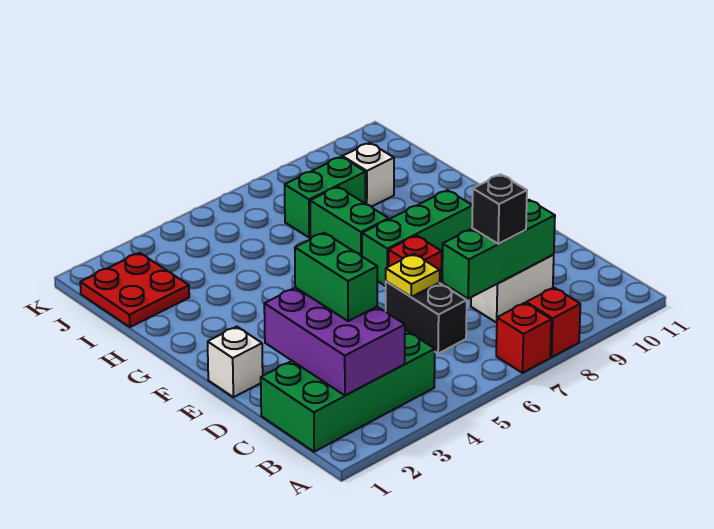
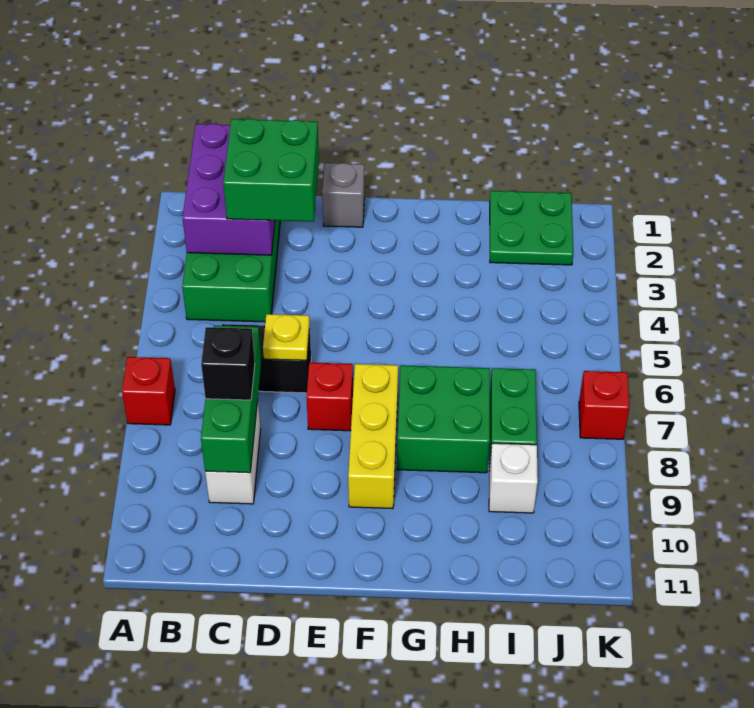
red brick A8 level 1 -> red brick K7 level 1
purple brick B2:D3 level 2 -> purple brick B1:C3 level 2
green brick C3:D3 level 3 -> green brick C2:D3 level 3
white brick E1 level 1 -> grey brick E1 level 1
green brick F7:F9 level 1 -> yellow brick F7:F9 level 1
green brick G7:H7 level 1 -> green brick G7:H8 level 1
red plate I1:J2 level 1 -> green plate I1:J2 level 1

